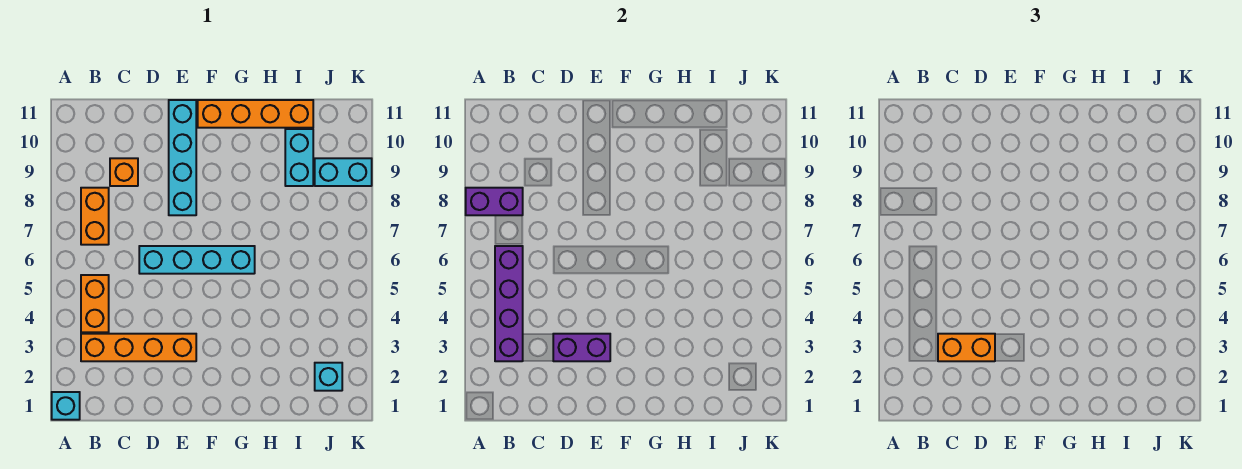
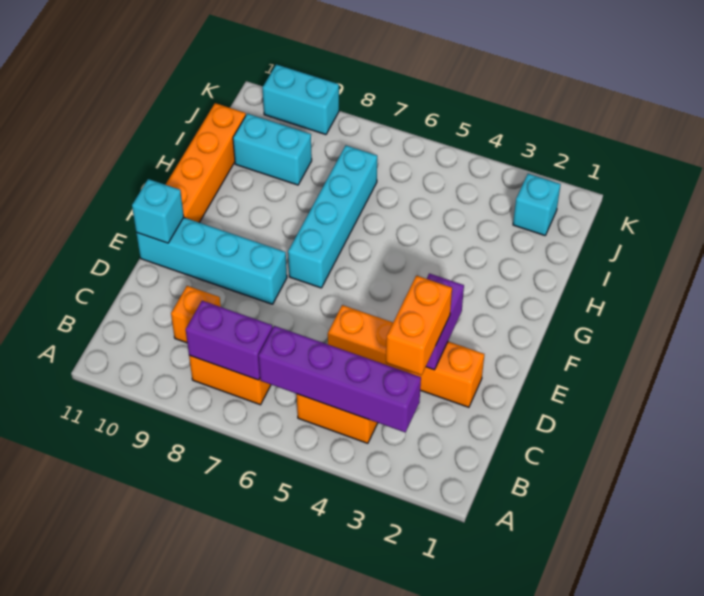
cyan brick A1 level 1 -> cyan brick E11 level 2
purple brick A8:B8 level 2 -> purple brick B7:B8 level 2
orange brick B3:E3 level 1 -> orange brick D2:D5 level 1
cyan brick D6:G6 level 1 -> cyan brick F7:I7 level 1
cyan brick J9:K9 level 1 -> cyan brick K9:K10 level 1

